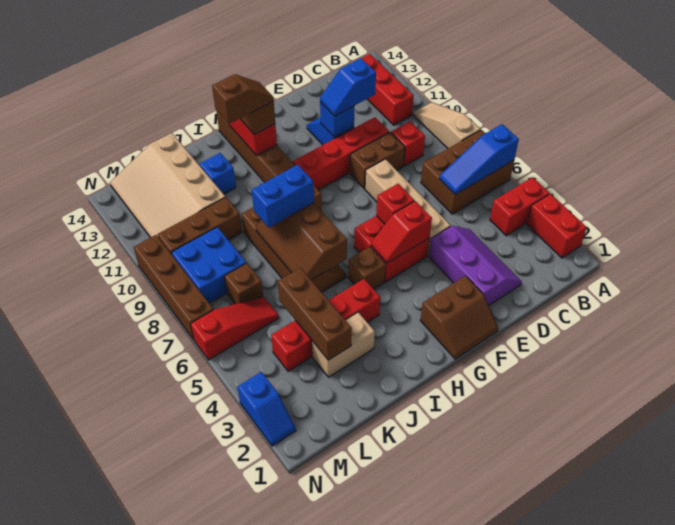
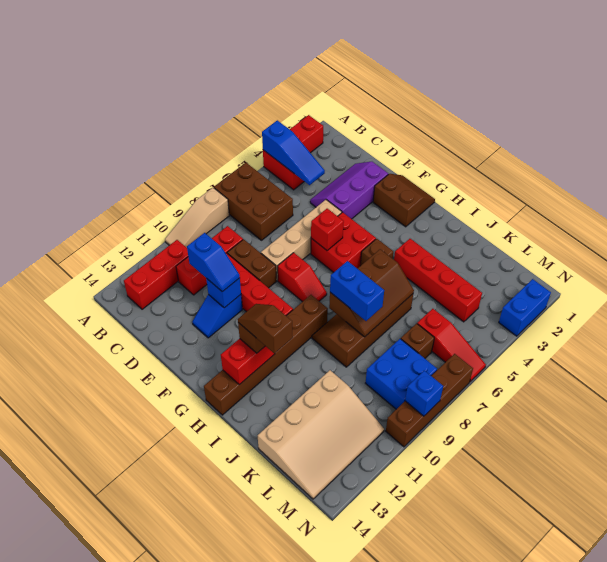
blue slope A6:C6 level 2 top A -> blue slope A4:C4 level 2 top A
red brick C9 level 1 -> red brick C9:C11 level 1
red slope F5:G5 level 2 top F -> red slope F8:G8 level 1 top F
tan brick J3:K3 level 1 -> none
blue brick J12 level 1 -> blue brick N9 level 2
brown brick K3:K5 level 2 -> none
brown brick K10:M10 level 1 -> none
red slope L6:N6 level 1 top N -> red slope L6:N6 level 1 top L
blue slope N2:N3 level 1 top 3 -> blue brick N2:N3 level 1

